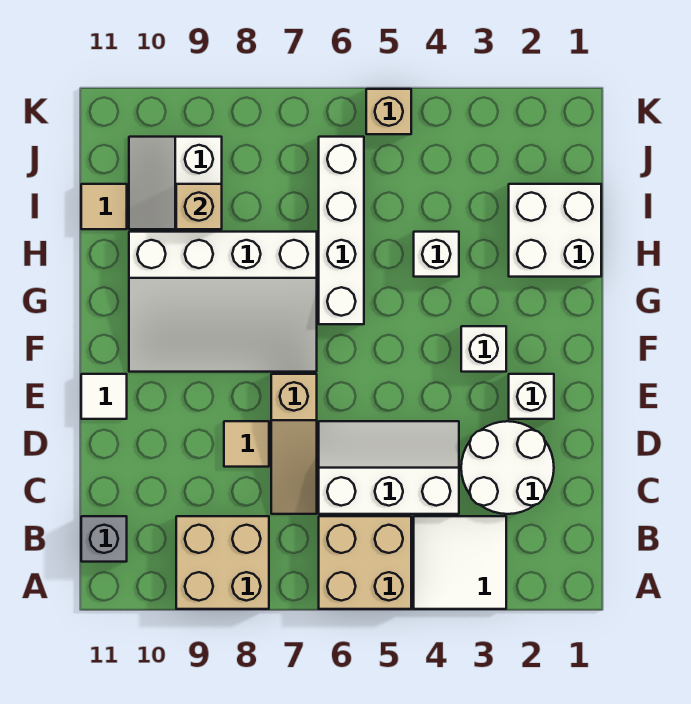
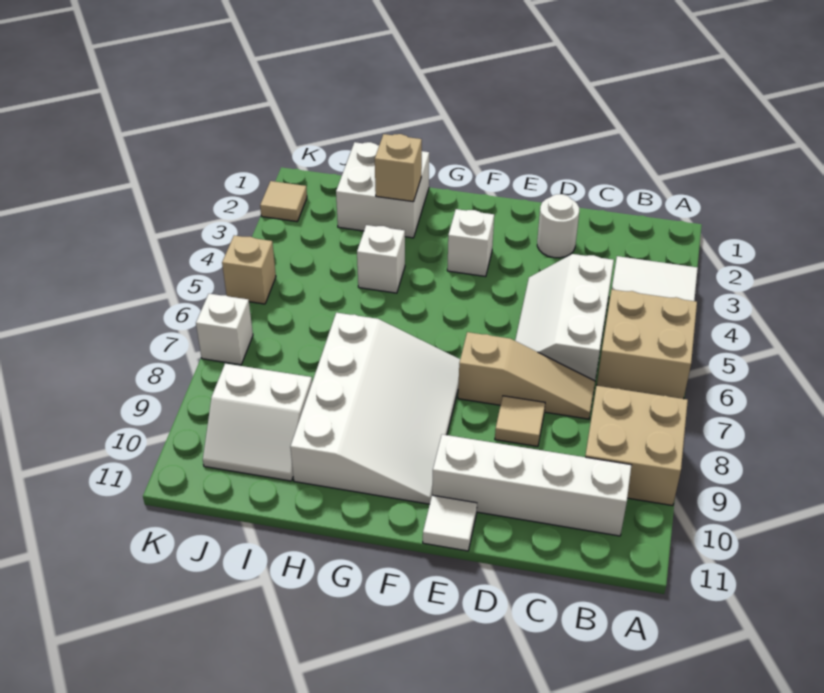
grey brick B11 level 1 -> none
white round brick C2:D3 level 1 -> white round brick D2 level 1
white brick E2 level 1 -> white brick K7 level 1
white brick G6:J6 level 1 -> white brick B10:E10 level 1
tan brick I9 level 2 -> tan brick H2 level 2
tan tile I11 level 1 -> tan tile K2 level 1

